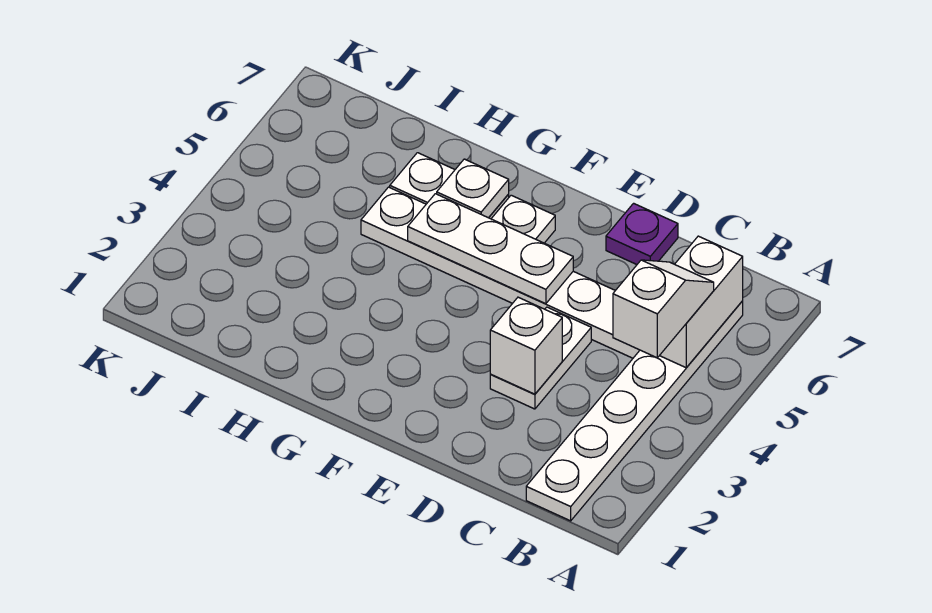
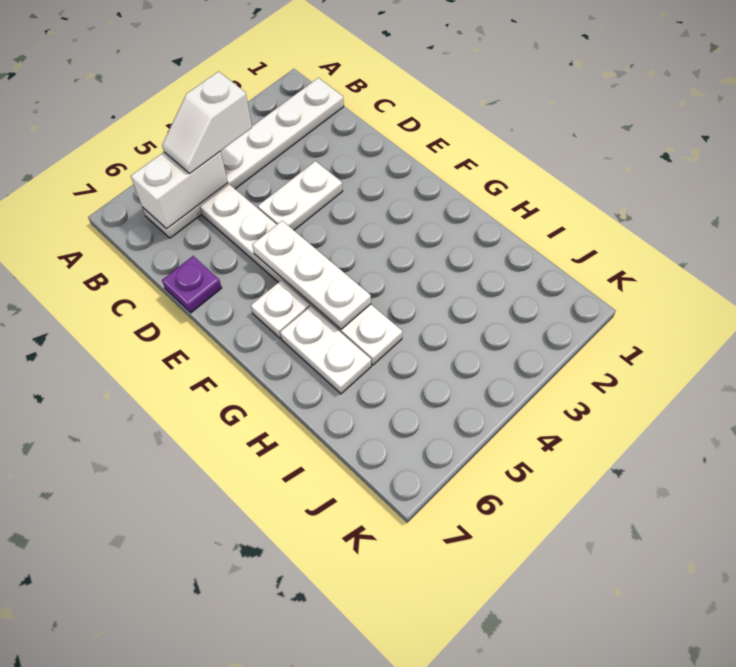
white brick D3 level 2 -> none
white plate G6 level 2 -> none

